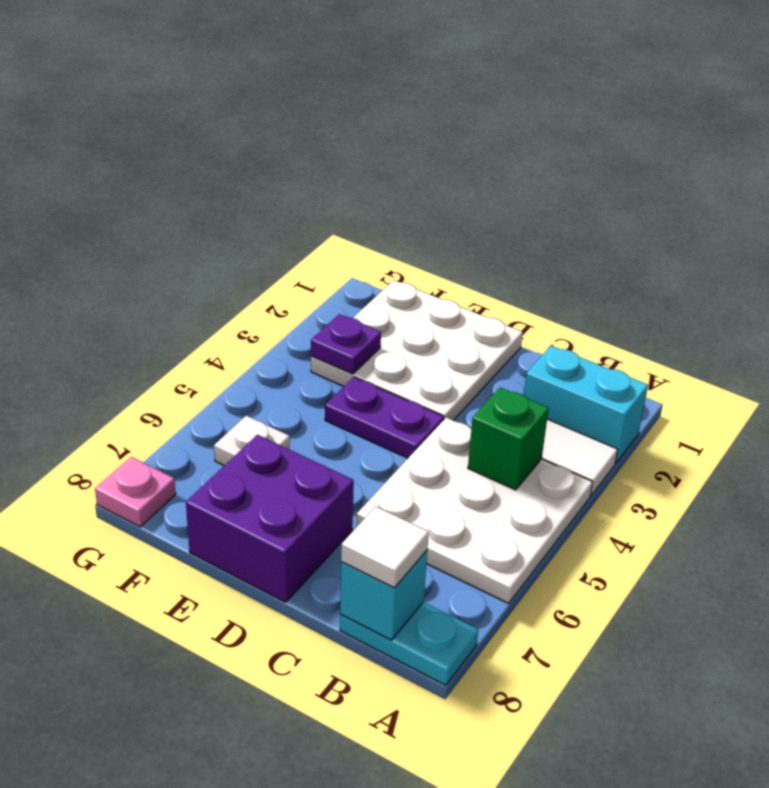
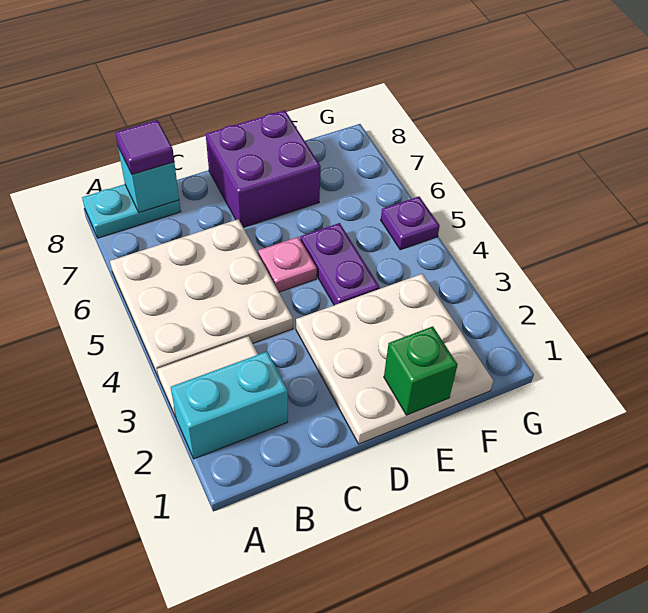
green brick B4 level 2 -> green brick E1 level 2
white tile B8 level 3 -> purple tile B8 level 3
purple plate D4:E4 level 1 -> purple plate E4:E5 level 1
purple plate F3 level 2 -> purple plate G5 level 1
white plate F6 level 1 -> none
pink plate G8 level 1 -> pink plate D5 level 1

